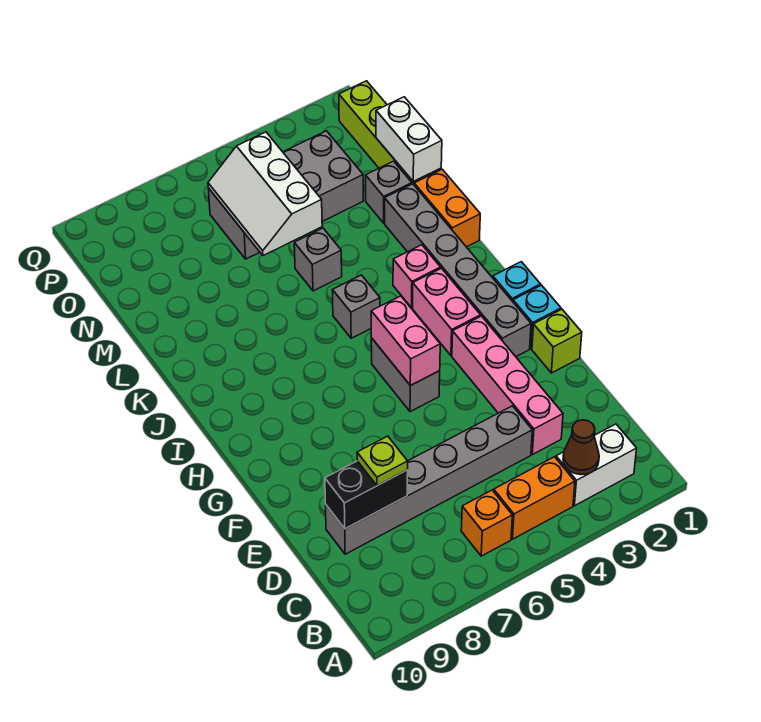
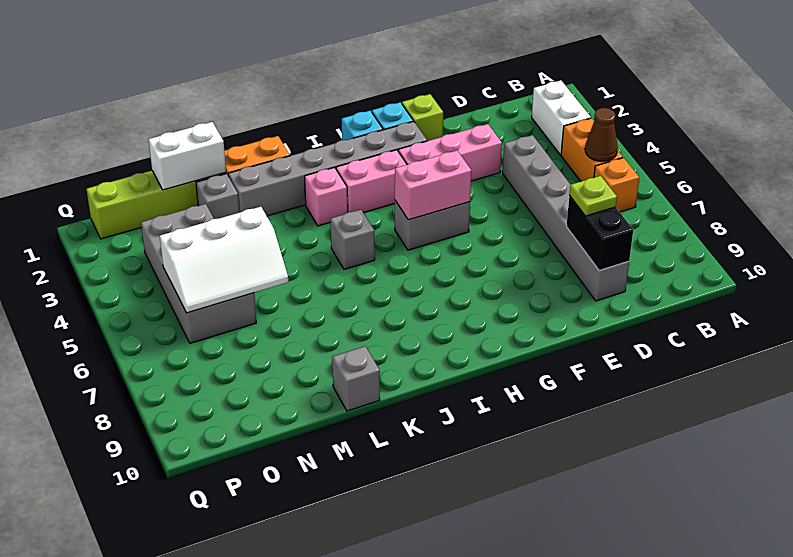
brown cone B3 level 2 -> brown cone B5 level 2
pink brick D3:G3 level 1 -> pink brick E3:G3 level 1
grey brick L5 level 1 -> grey brick L10 level 1

